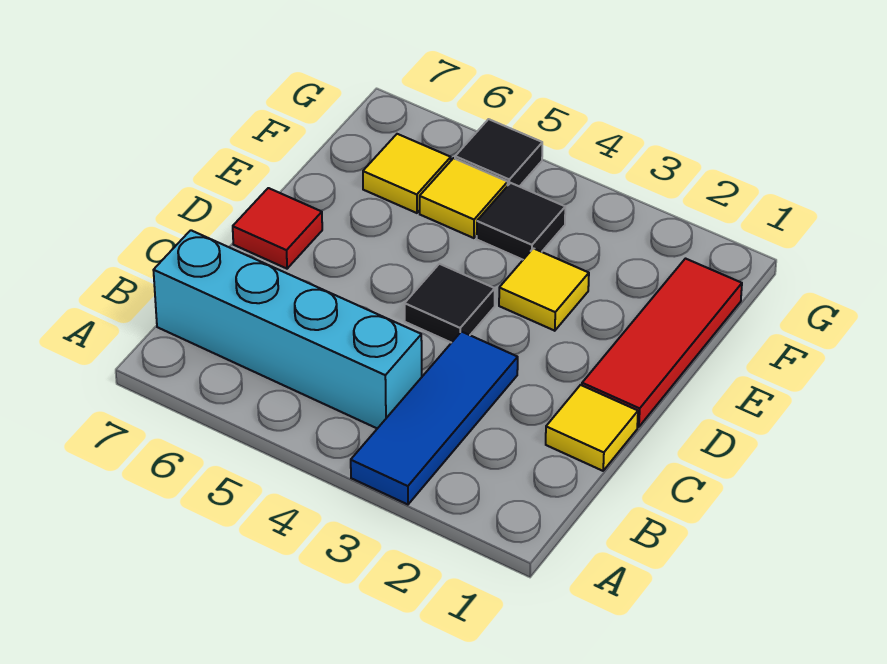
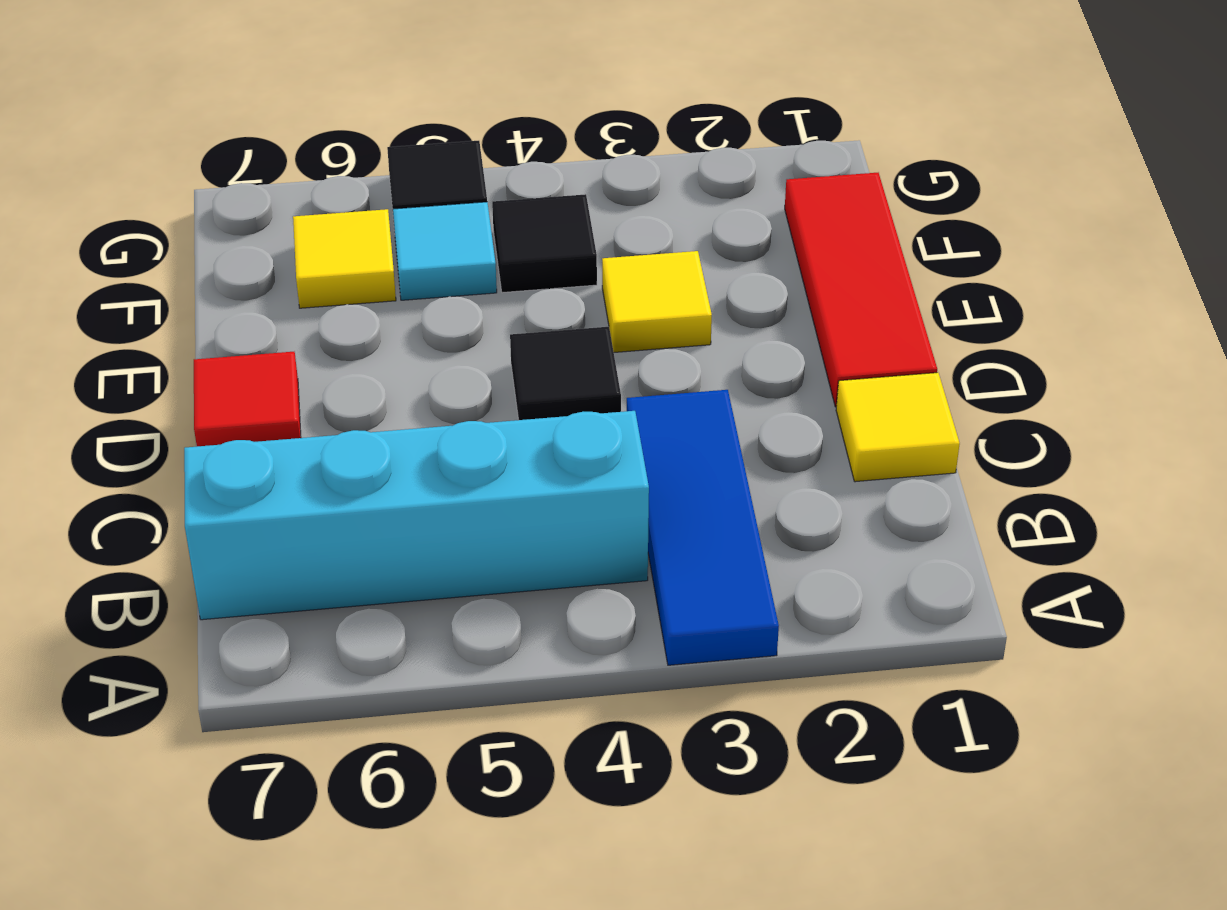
yellow tile F5 level 1 -> cyan tile F5 level 1

